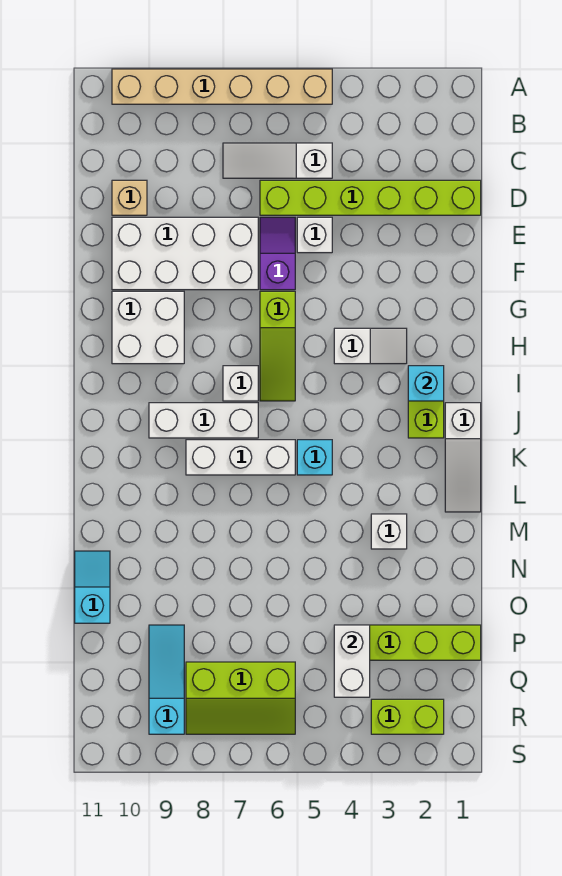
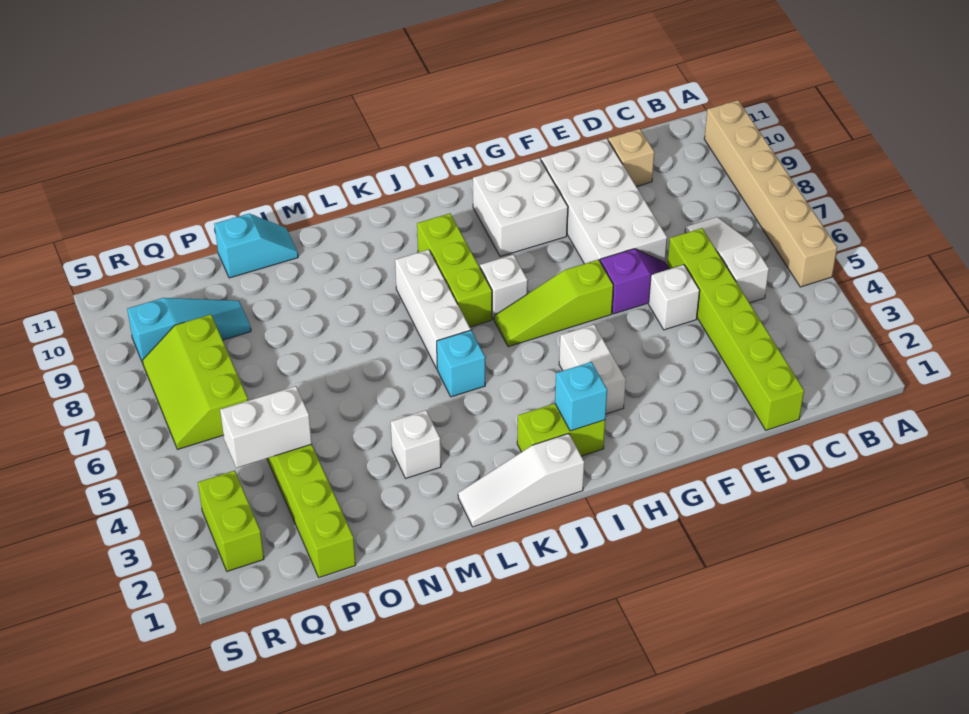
white slope H3:H4 level 1 top 4 -> white brick H3:H4 level 1
white brick J7:J9 level 1 -> lime brick J7:J9 level 1

